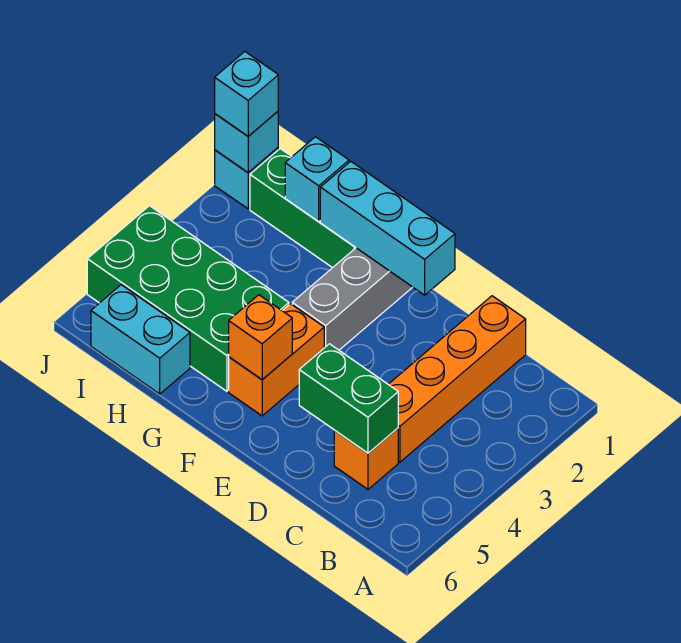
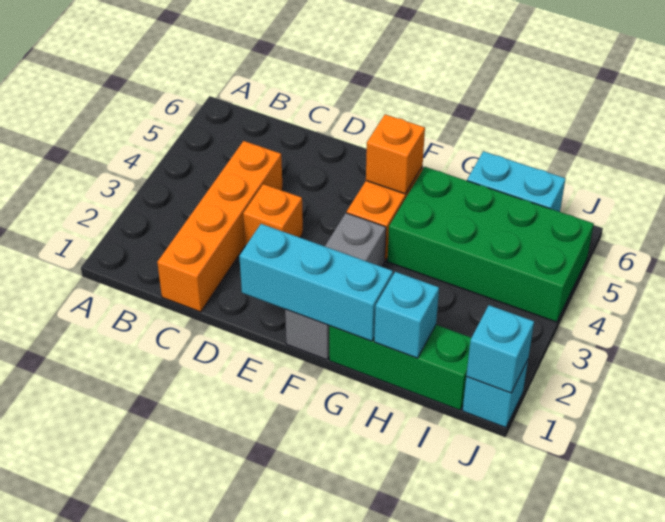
orange brick C5 level 1 -> orange brick D3 level 1
green brick C5:D5 level 2 -> none
cyan brick J1 level 3 -> none

